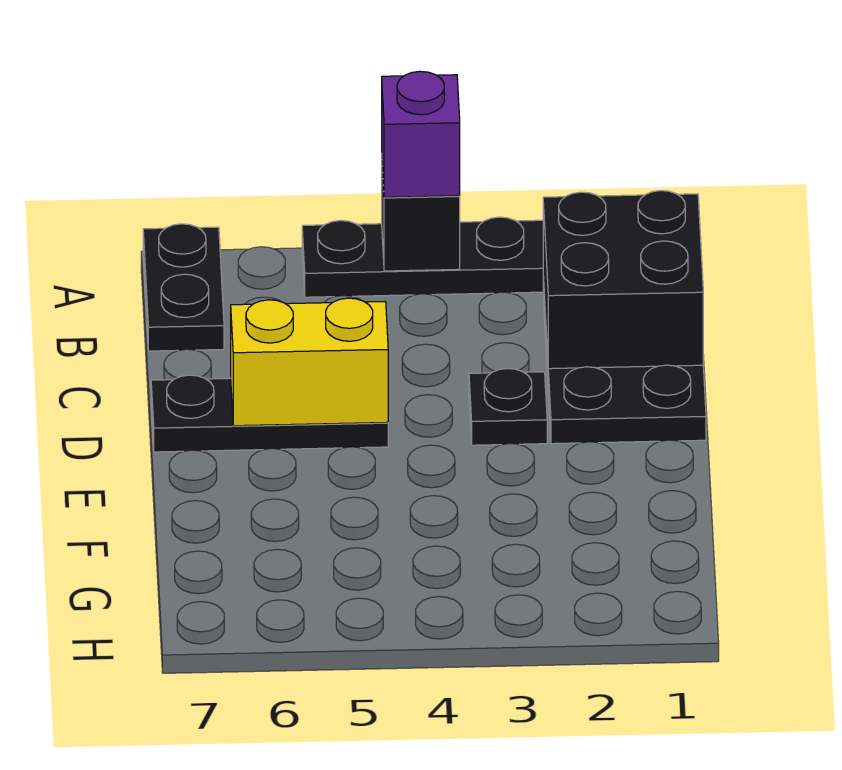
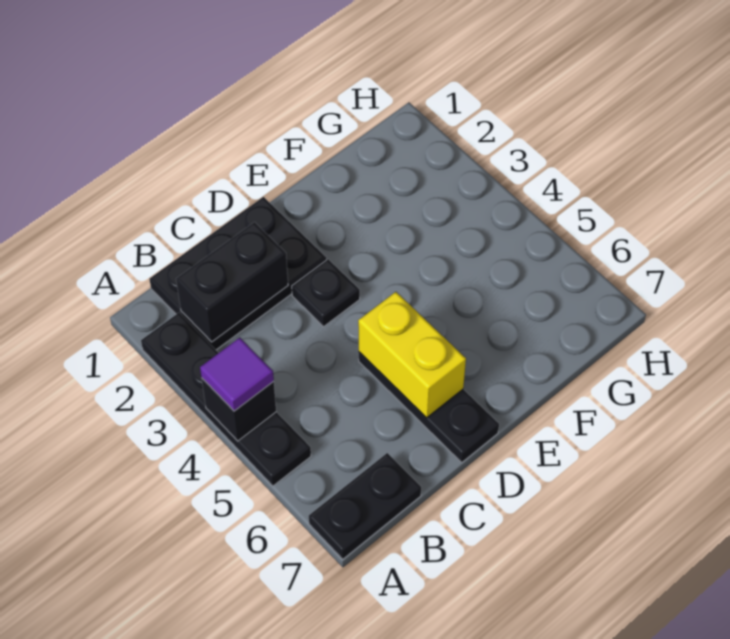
purple brick A4 level 3 -> purple tile A4 level 3
black brick B1:C2 level 2 -> black brick B2:C2 level 2

